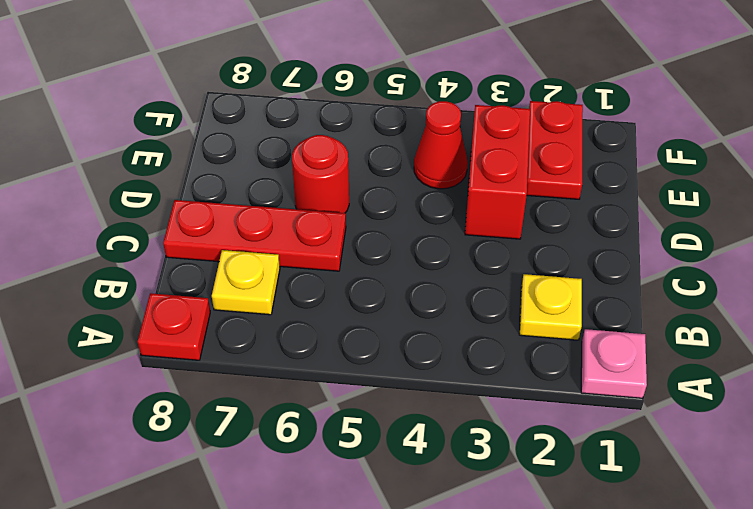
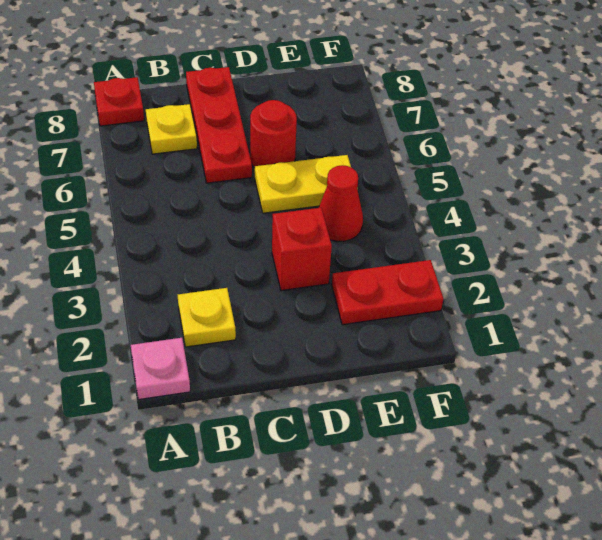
red brick D3:E3 level 1 -> red brick D3 level 1
none -> yellow plate D5:E5 level 1

